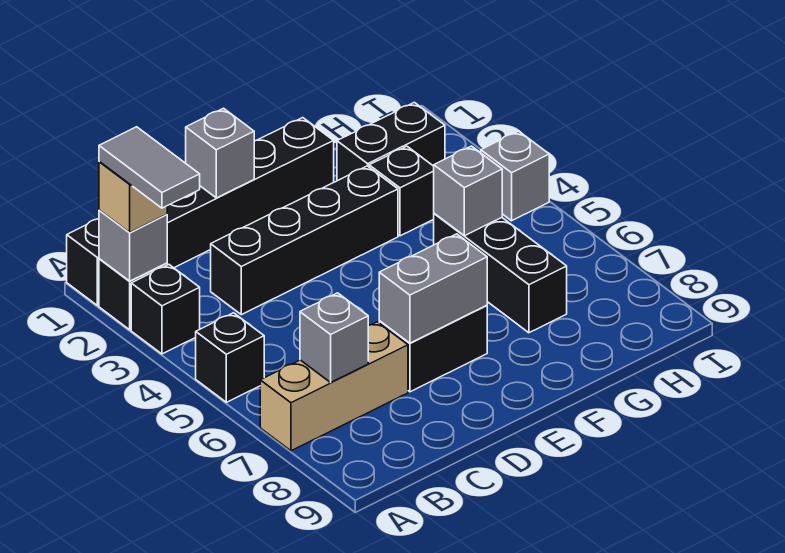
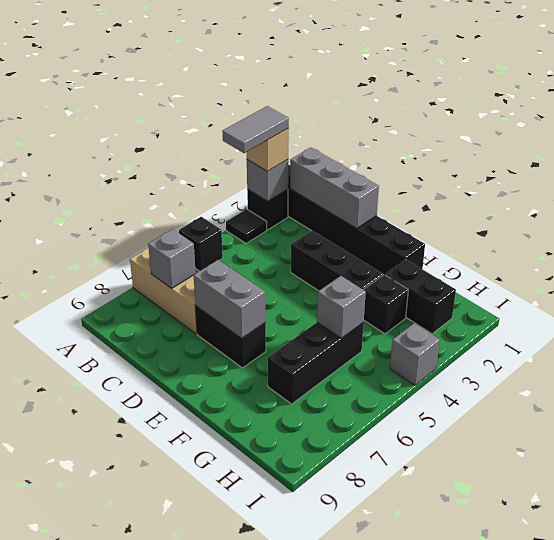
black brick A3 level 1 -> black tile A3 level 1
black brick C3:F3 level 1 -> black brick D3:F3 level 1
grey brick D1 level 2 -> grey brick B1:D1 level 2

